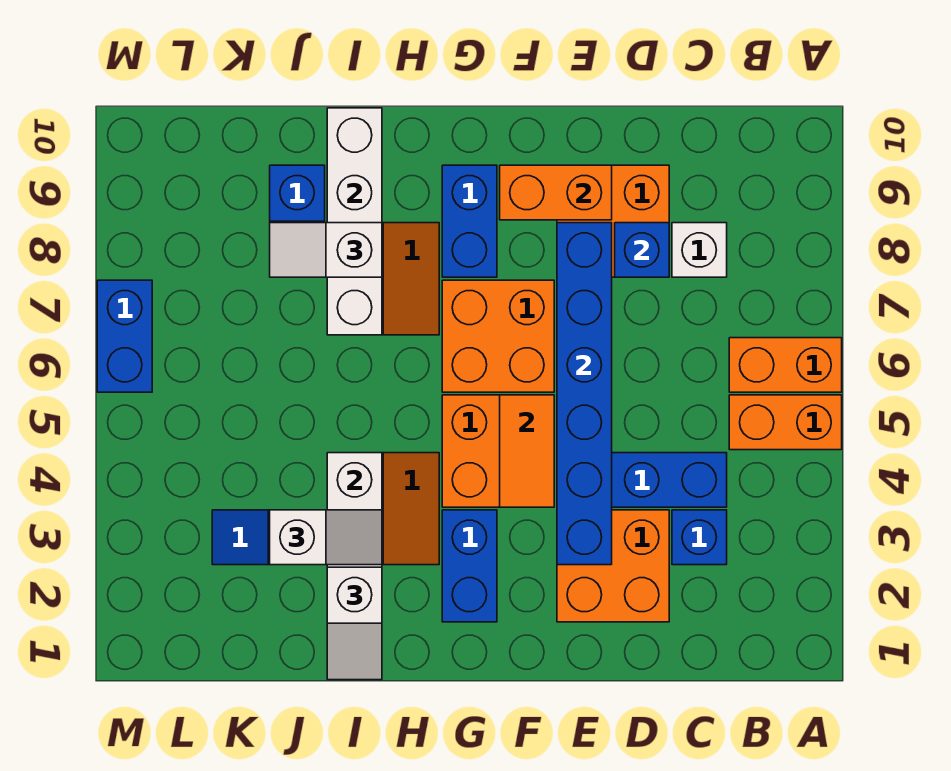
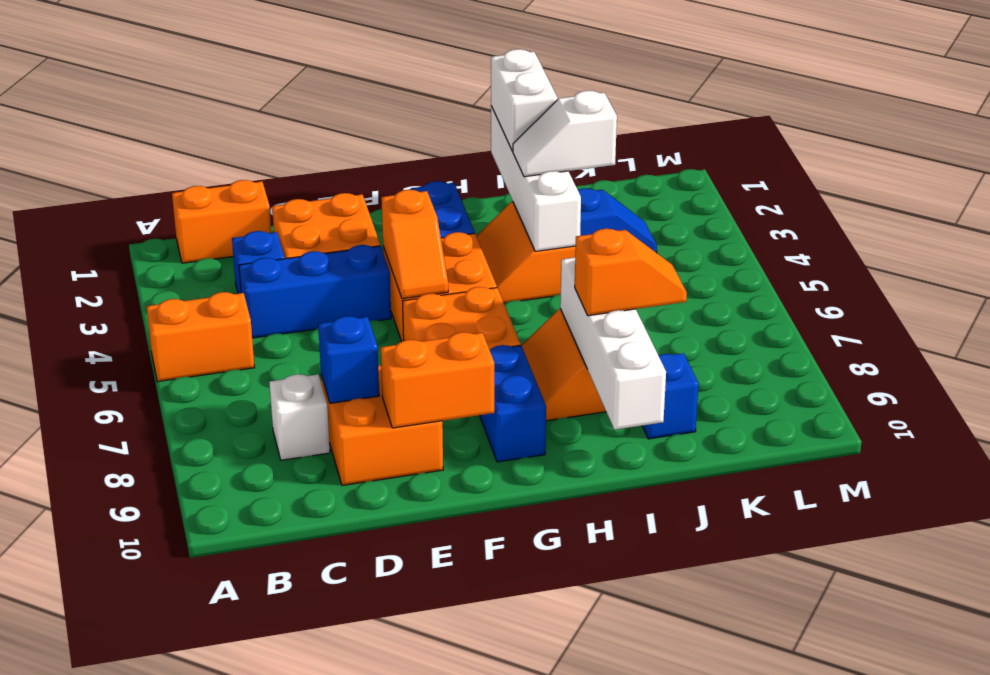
orange brick A6:B6 level 1 -> orange brick B1:C1 level 1
blue brick E3:E8 level 2 -> none
orange tile F4:F5 level 2 -> orange slope F4:F5 level 2 top 4
white slope I1:I2 level 3 top 2 -> white brick I1:I2 level 3
white slope I8:J8 level 3 top I -> orange slope I8:J8 level 3 top I
blue brick M6:M7 level 1 -> none

